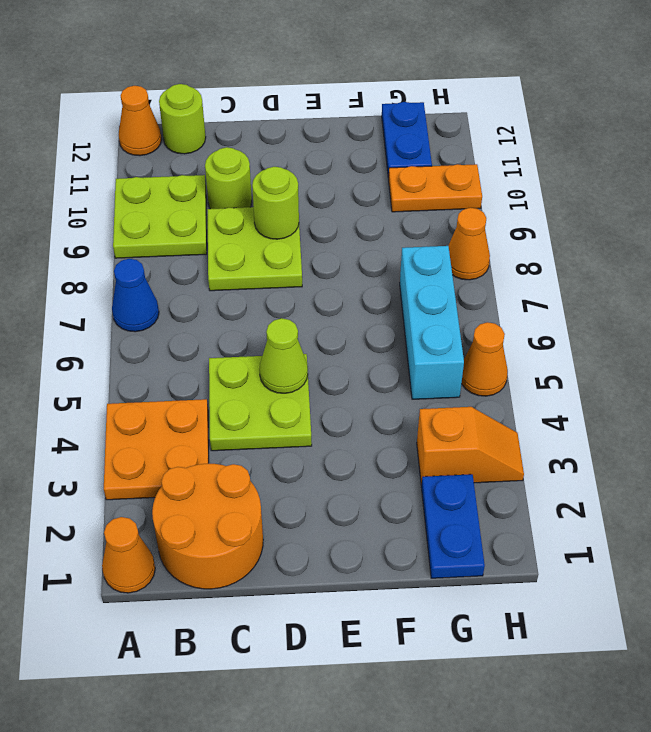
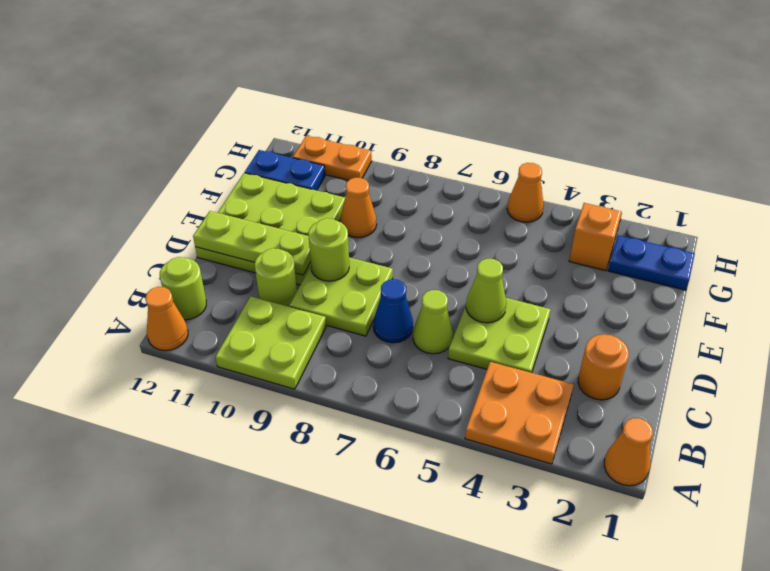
blue cone A7 level 1 -> blue cone C7 level 1
orange round brick B1:C2 level 1 -> orange round brick C2 level 1
none -> lime cone C6 level 1
none -> lime plate D10:F12 level 1
none -> lime plate D10:D12 level 2
cyan brick G5:G7 level 1 -> none
orange plate G10:H10 level 1 -> orange plate H10:H11 level 1
orange cone H8 level 1 -> orange cone F9 level 1

